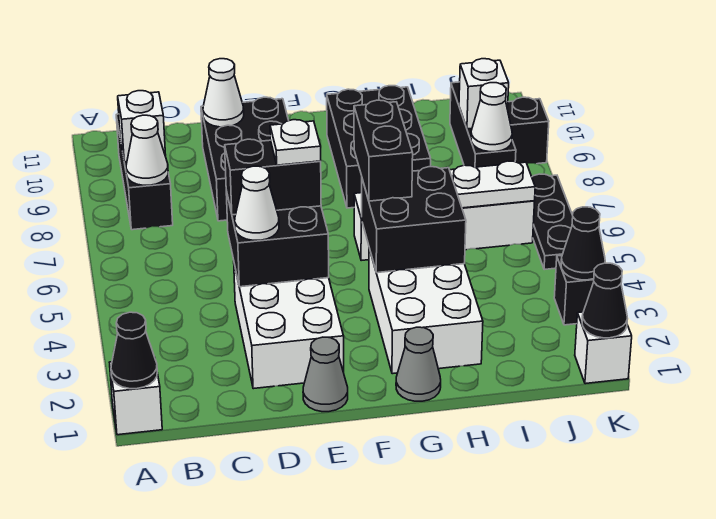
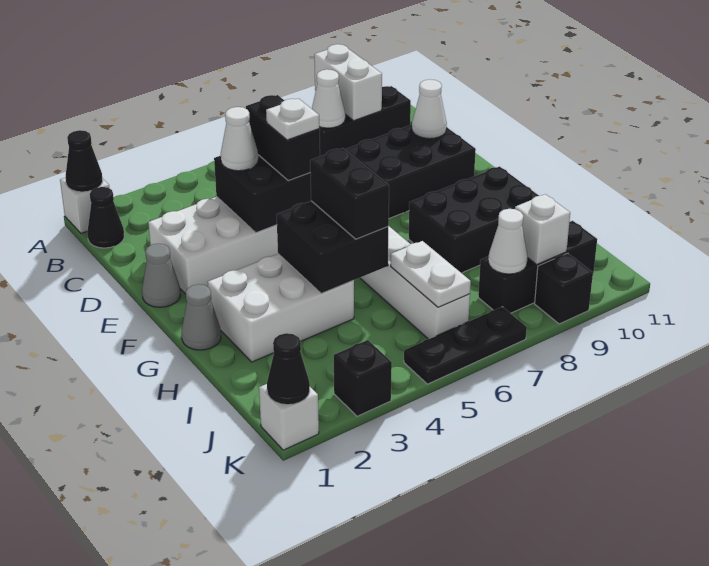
white brick B9 level 2 -> white brick A9:B9 level 2
black brick G5:G6 level 3 -> black brick G5:H5 level 3
black cone K3 level 2 -> black cone B1 level 1

